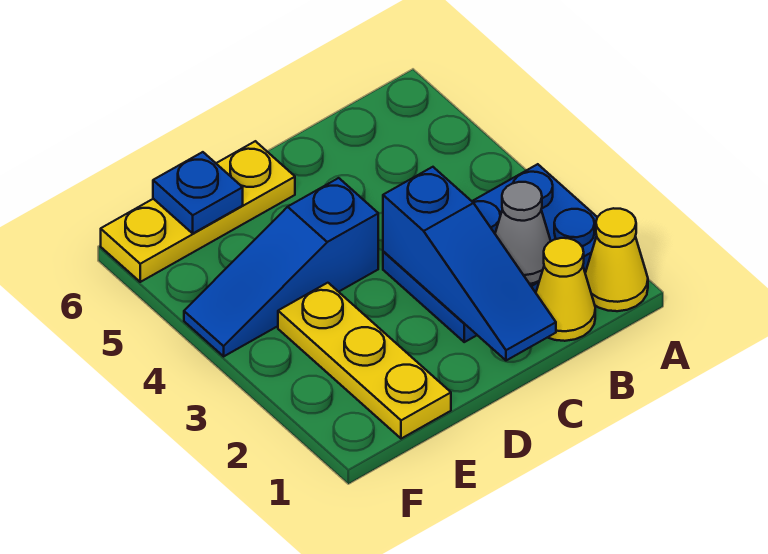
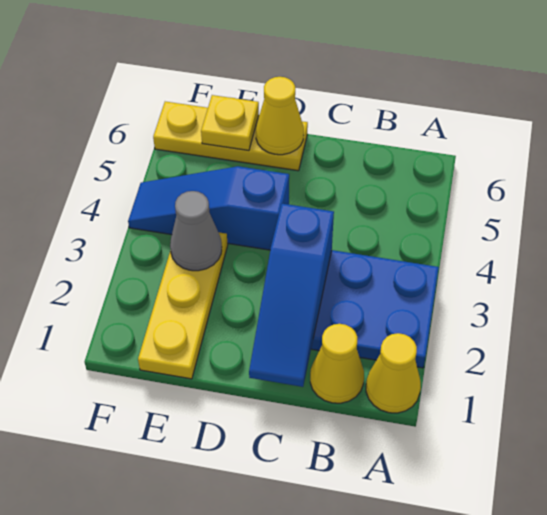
grey cone B2 level 2 -> grey cone E3 level 2
none -> yellow cone D6 level 2
blue plate E6 level 2 -> yellow plate E6 level 2

